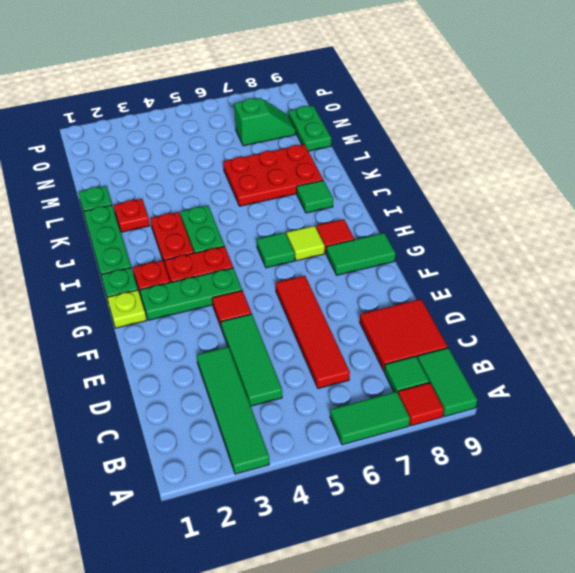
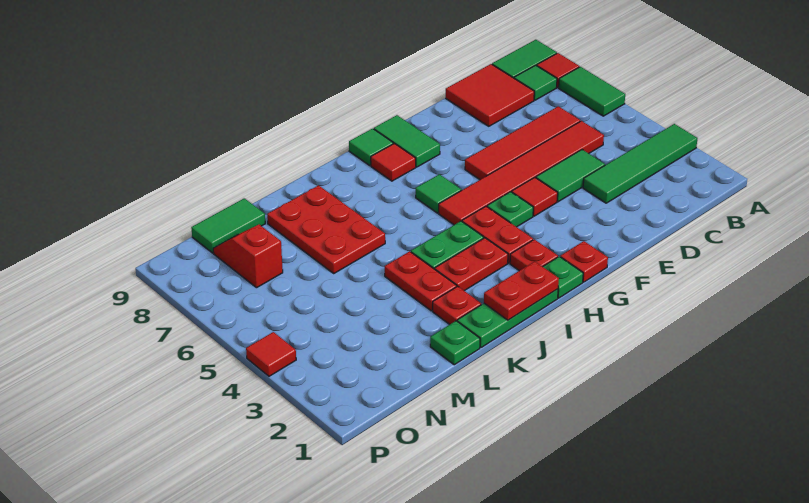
green tile C4:E4 level 1 -> green tile D4:E4 level 1
none -> red tile C5:H5 level 1
lime plate G1 level 1 -> red plate G1 level 1
green plate G2:G4 level 1 -> green plate G4 level 1
lime tile H7 level 1 -> none
none -> red plate I1:J1 level 2
green tile J8 level 1 -> green tile H9 level 1
none -> red plate K3:K4 level 1
green plate M9:N9 level 1 -> green tile M9:N9 level 1
green slope N7:N8 level 1 top 7 -> red slope N7:N8 level 1 top 7
none -> red tile P4 level 1

